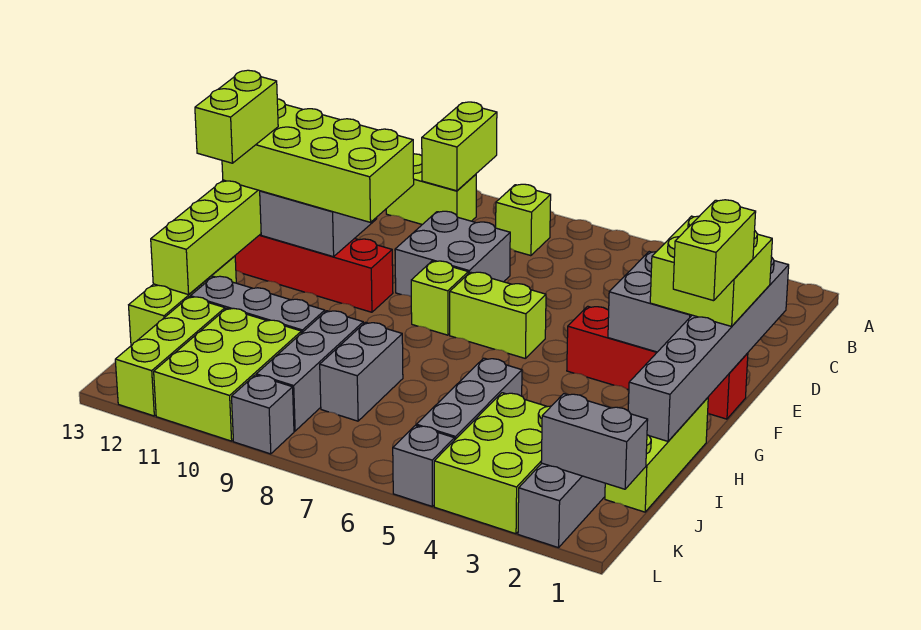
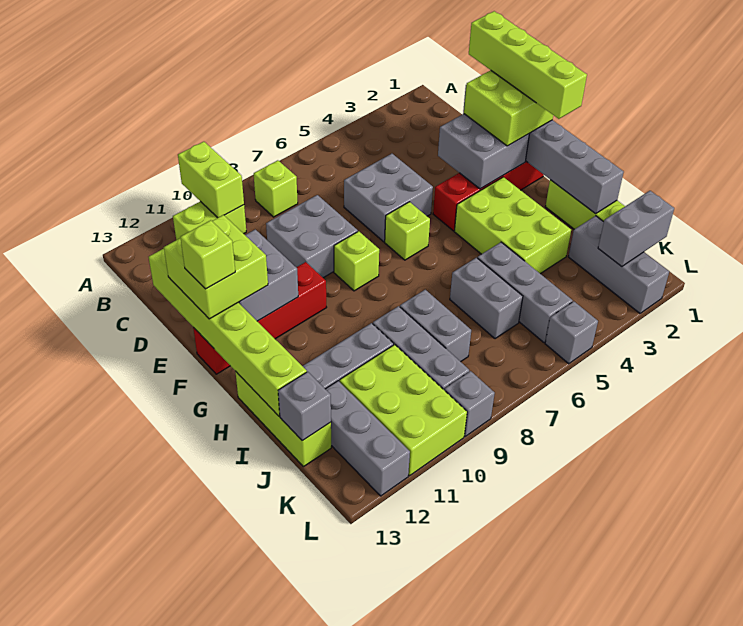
none -> grey brick D5:E6 level 1
lime brick E10:F13 level 3 -> lime brick E12:F13 level 3
lime brick F1:G1 level 4 -> lime brick D1:G1 level 4
lime brick F6:F7 level 1 -> lime brick F6 level 1
lime brick F13:G13 level 4 -> lime brick F13 level 4
none -> grey brick I6:J6 level 1
lime brick J3:L4 level 1 -> lime brick G3:I4 level 1
lime brick J12:L12 level 1 -> grey brick J12:L12 level 1
none -> grey brick J13 level 2

